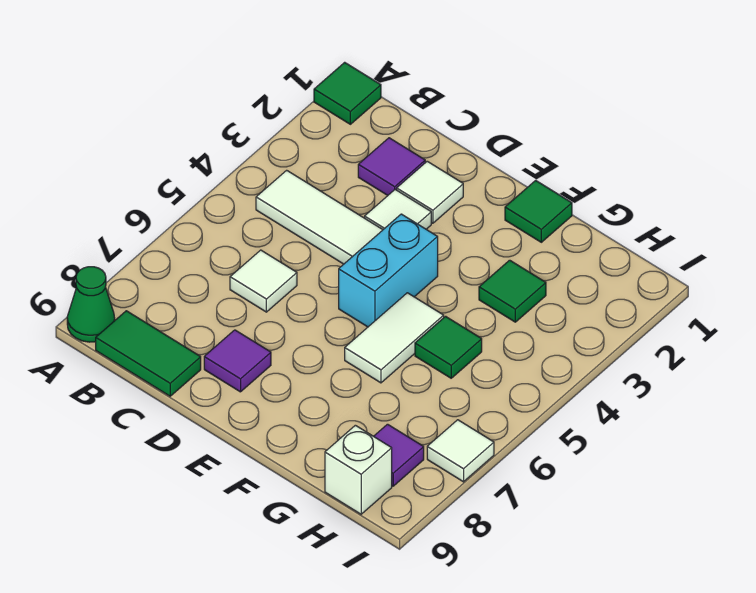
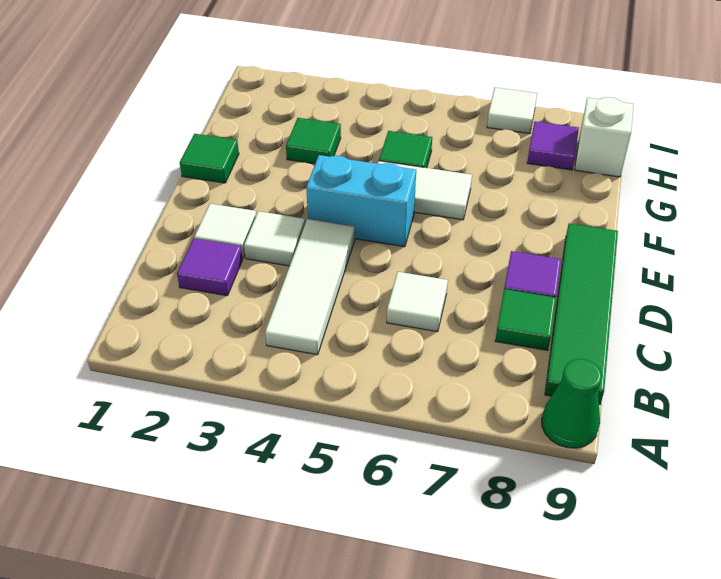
green tile A1 level 1 -> green tile C8 level 1
green tile B9:C9 level 1 -> green tile B9:E9 level 1

